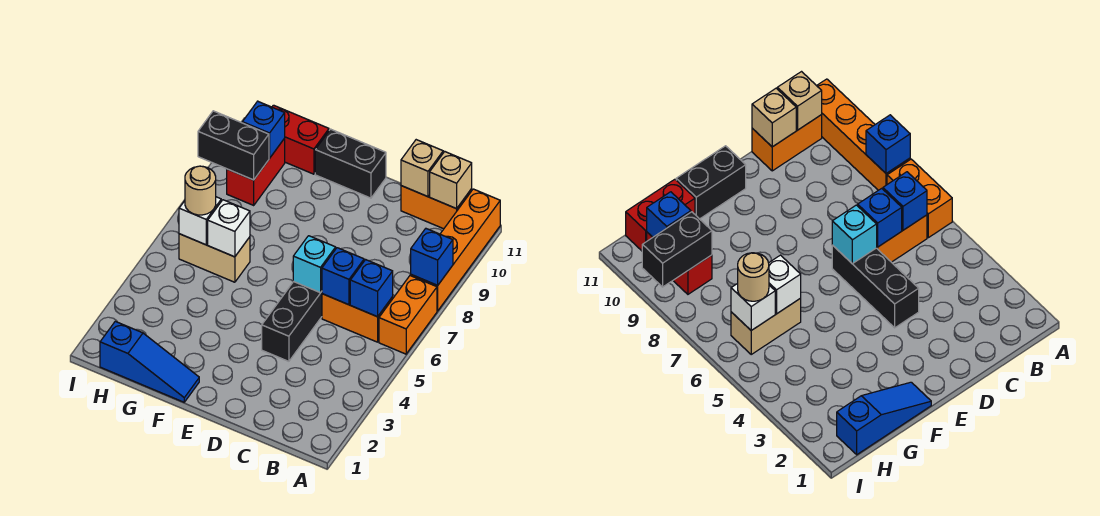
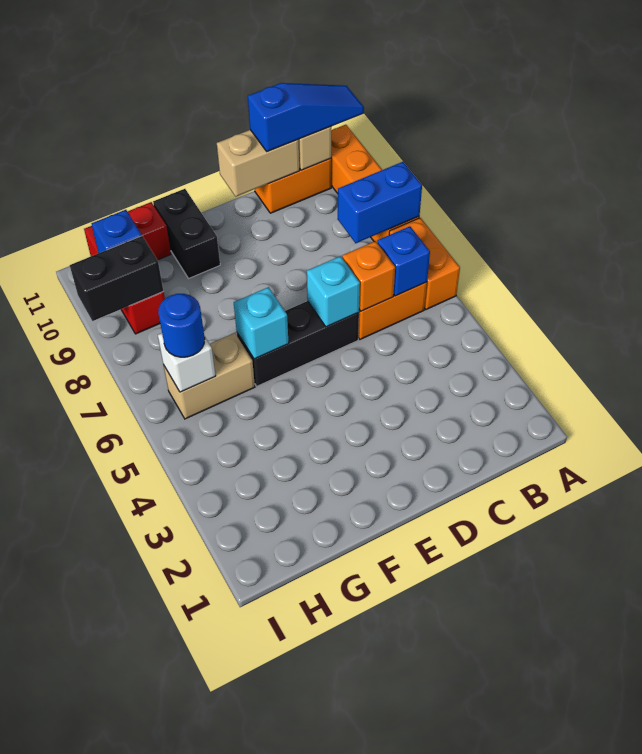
blue brick A8 level 2 -> blue brick A8:B8 level 2
blue brick C6 level 2 -> orange brick C6 level 2
tan brick C11 level 2 -> tan brick C11:D11 level 2
black brick D4:D6 level 1 -> black brick D6:F6 level 1
black brick E11:F11 level 1 -> black brick F10:F11 level 1
blue slope F1:H1 level 1 top H -> blue slope A11:C11 level 3 top C
none -> cyan brick F6 level 2
white brick G6 level 2 -> none
tan round brick H6 level 3 -> blue round brick H6 level 3

